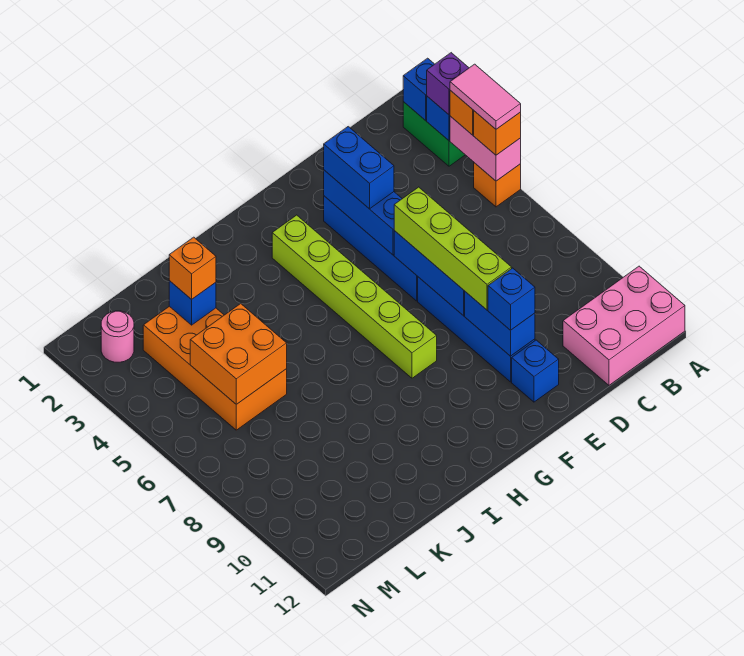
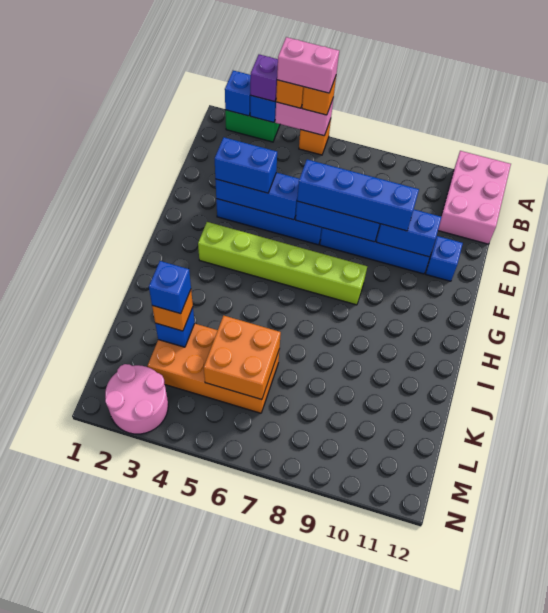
pink tile A4:A5 level 4 -> pink brick A4:A5 level 4
lime brick E6:E9 level 3 -> blue brick E6:E9 level 3
blue brick E10 level 3 -> blue brick K3 level 4
pink round brick M2 level 1 -> pink round brick M2:N3 level 1

